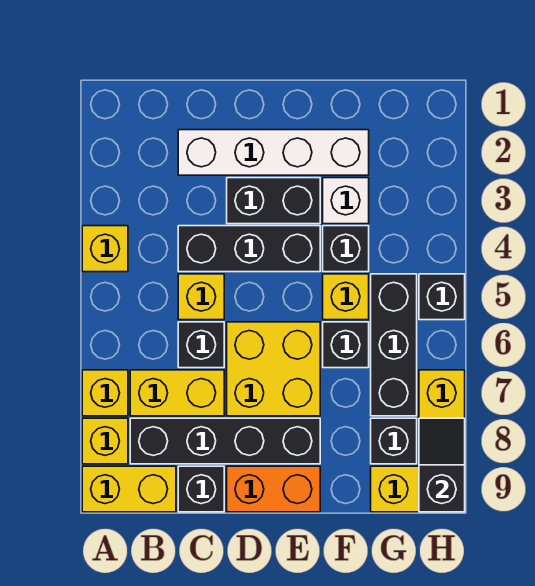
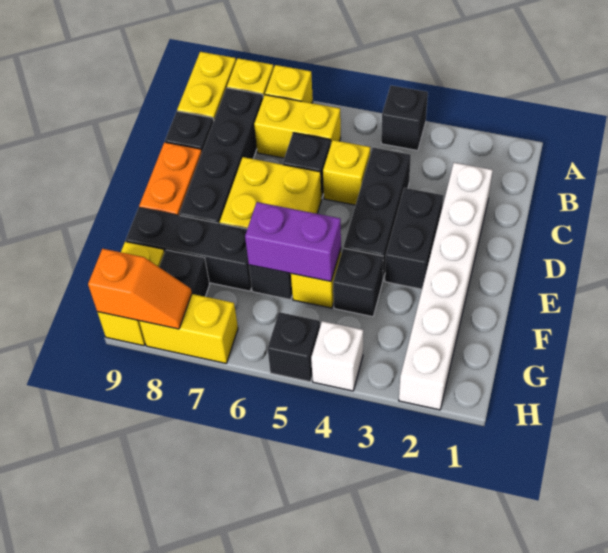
yellow brick A4 level 1 -> black brick A4 level 1
yellow brick B7:C7 level 1 -> yellow brick B6:B7 level 1
white brick C2:F2 level 1 -> white brick C2:H2 level 1
white brick F3 level 1 -> white brick H4 level 1
none -> purple brick F5:F6 level 2
black brick G5:G7 level 1 -> black brick F7:F9 level 1
black slope H8:H9 level 2 top 9 -> orange slope H8:H9 level 2 top 9

